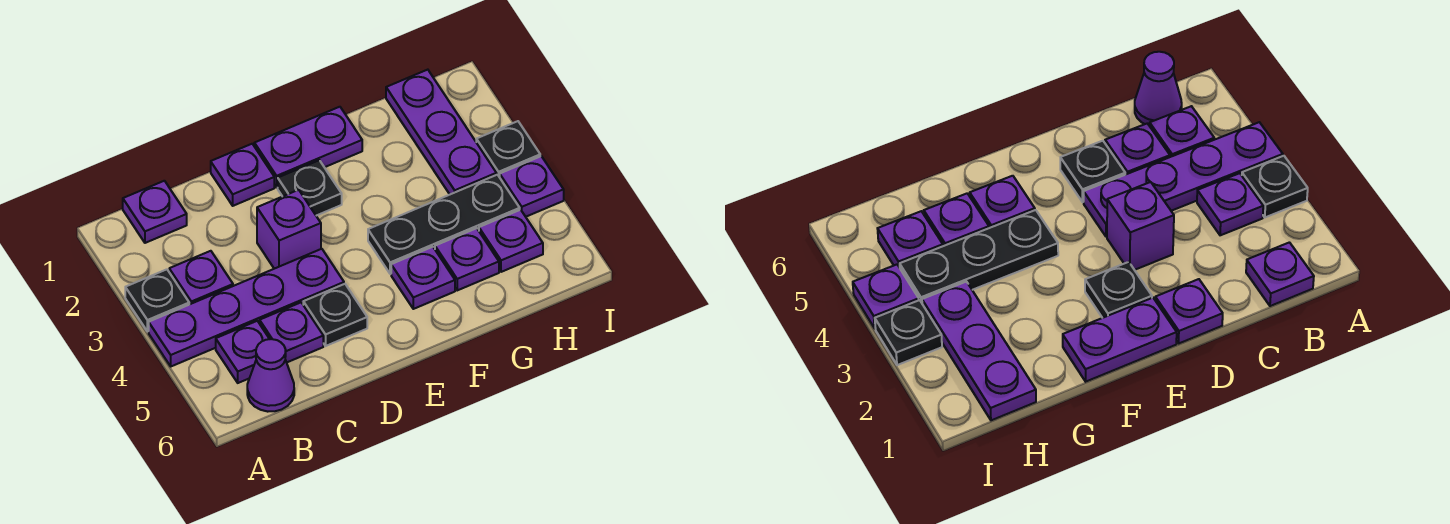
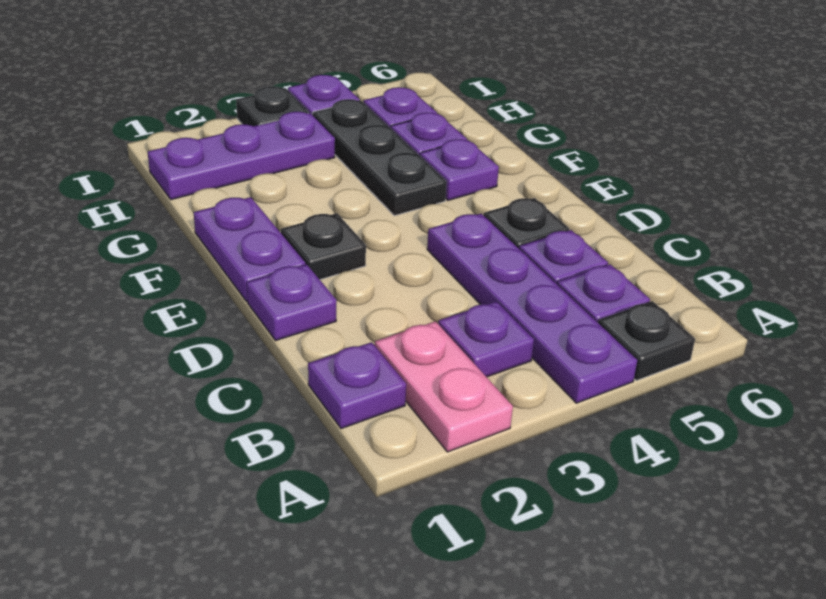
none -> pink plate A2:B2 level 1
black plate A3 level 1 -> black plate A5 level 1
purple cone B6 level 1 -> none
purple brick D3 level 1 -> none

